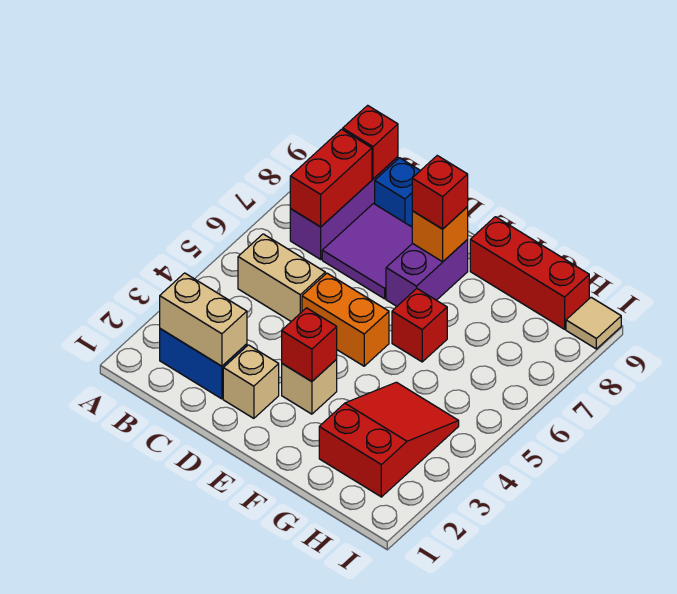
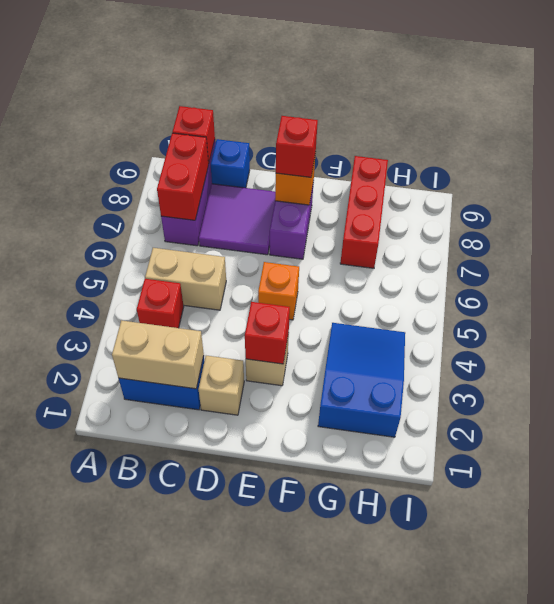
orange brick D5:E5 level 1 -> orange brick E5 level 1
red brick F6 level 1 -> red brick B4 level 1
red brick F9:H9 level 1 -> red brick G7:G9 level 1
red slope G2:H4 level 1 top 2 -> blue slope G2:H4 level 1 top 2
tan tile I9 level 1 -> none

